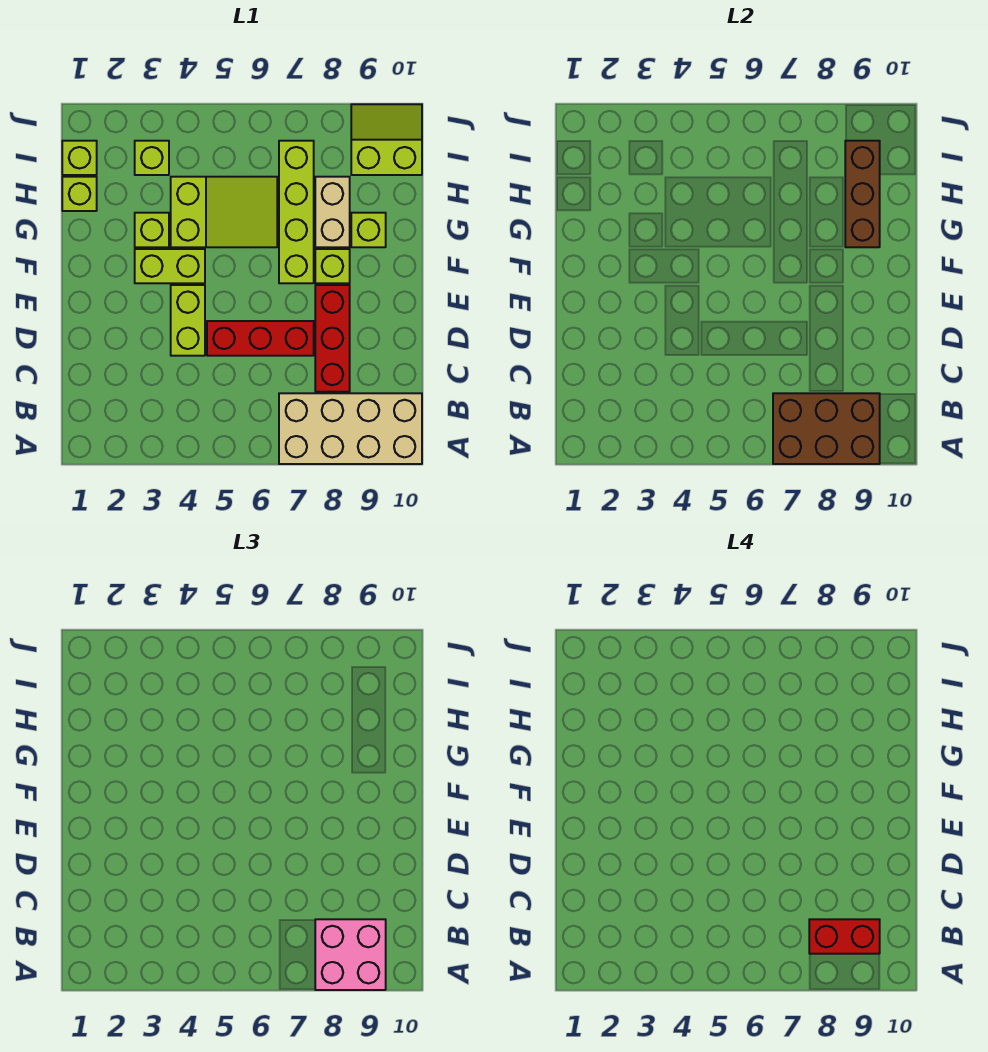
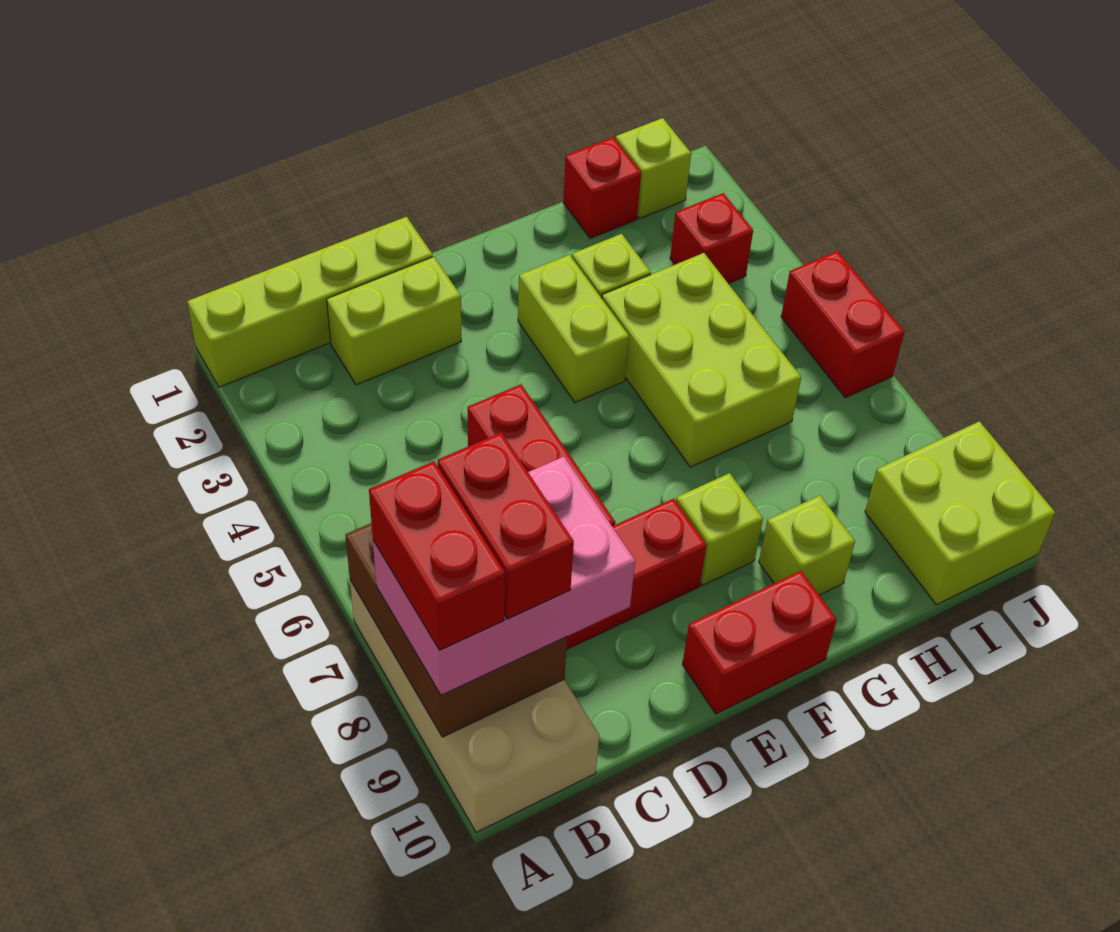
pink brick A8:B9 level 3 -> pink brick A8:C9 level 3
none -> red brick A8:A9 level 4
lime brick D4:E4 level 1 -> lime brick C2:D2 level 1
none -> red brick E10:F10 level 1
lime brick F7:I7 level 1 -> lime brick A1:D1 level 1
lime slope G4:H6 level 1 top 4 -> lime brick G4:H6 level 1
tan brick G8:H8 level 1 -> none
brown brick G9:I9 level 2 -> none
lime brick H1 level 1 -> red brick H1 level 1
lime brick I3 level 1 -> red brick I3 level 1
lime slope I9:J10 level 1 top I -> lime brick I9:J10 level 1
none -> red brick J5:J6 level 1

